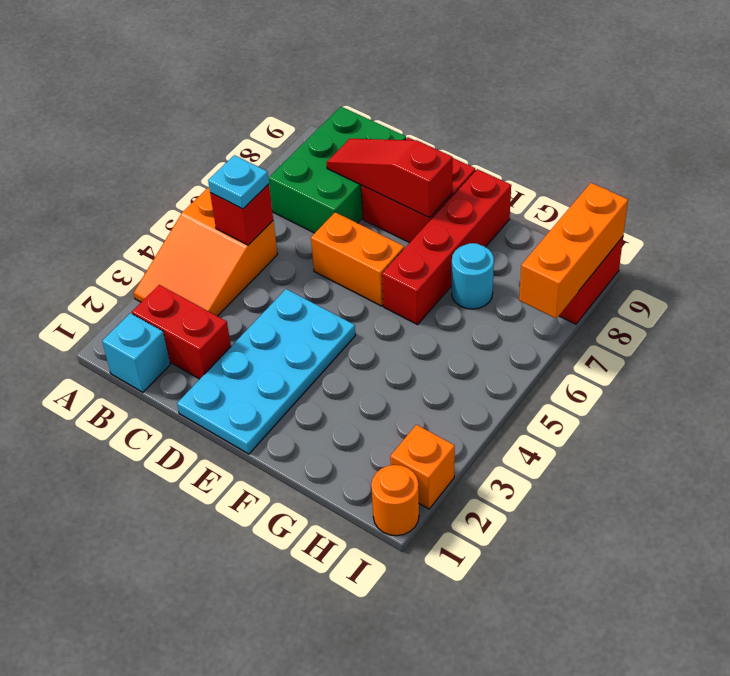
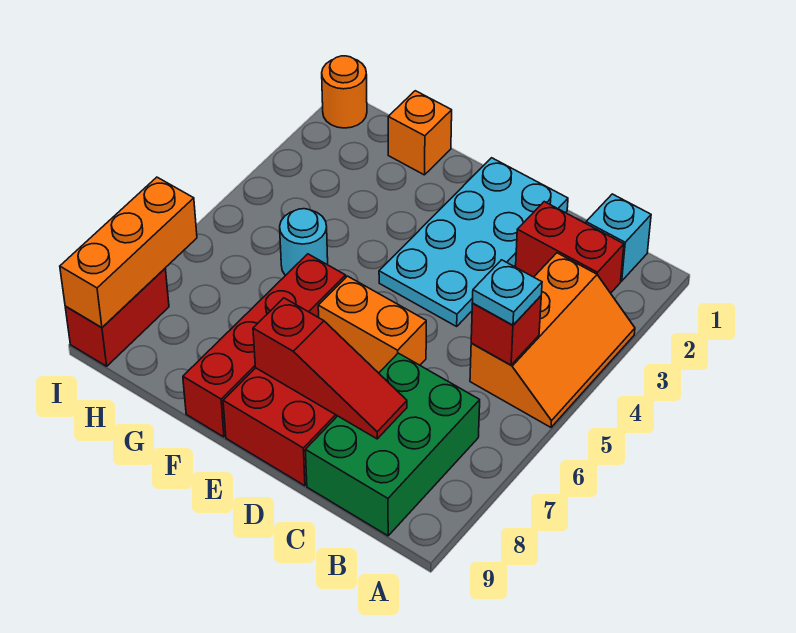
orange slope A3:B5 level 1 top 5 -> orange slope A3:B5 level 1 top B
cyan round brick G7 level 1 -> cyan round brick G5 level 1
orange brick I2 level 1 -> orange brick G1 level 1

